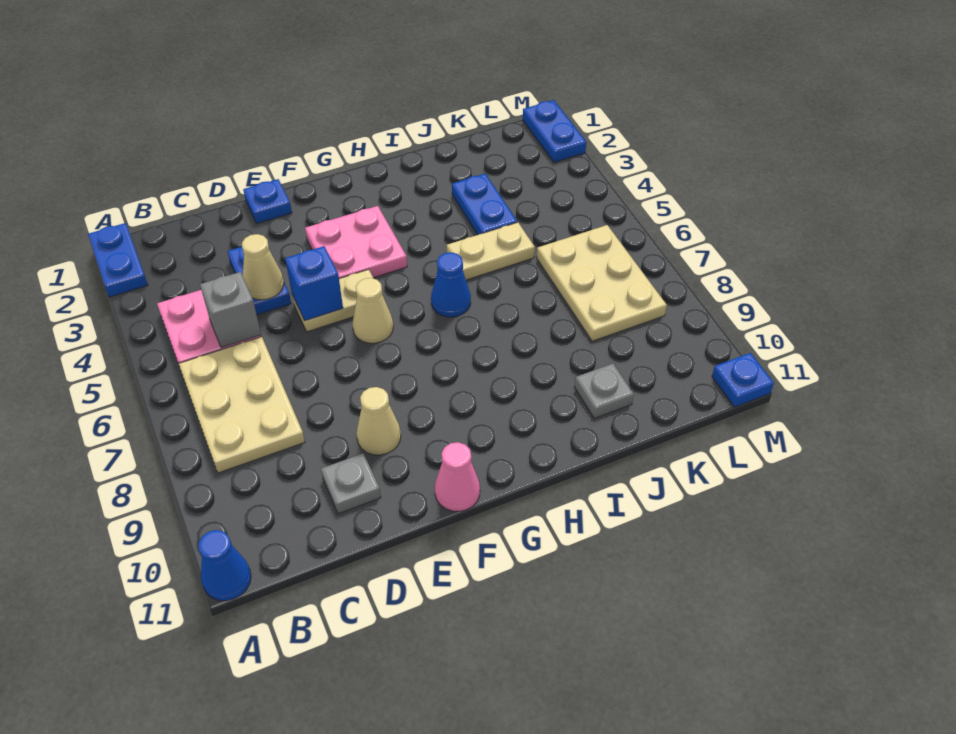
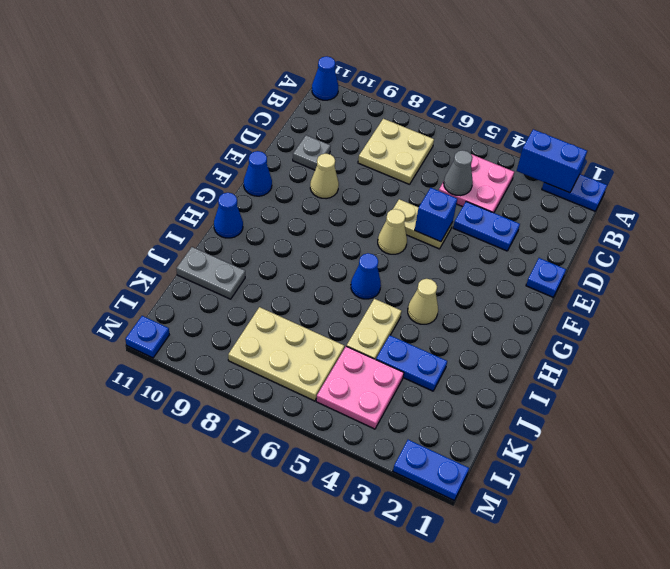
none -> blue brick A2:A3 level 2
tan plate B6:C8 level 1 -> tan plate B7:C8 level 1
grey brick C5 level 2 -> grey cone C5 level 2
tan cone D4 level 2 -> tan cone H4 level 1
tan plate E5:F5 level 1 -> tan plate E5:E6 level 1
pink plate F3:G4 level 1 -> pink plate K4:L5 level 1
pink cone F11 level 1 -> blue cone F11 level 1
none -> blue cone H11 level 1
grey plate J10 level 1 -> grey plate J10:J11 level 1

